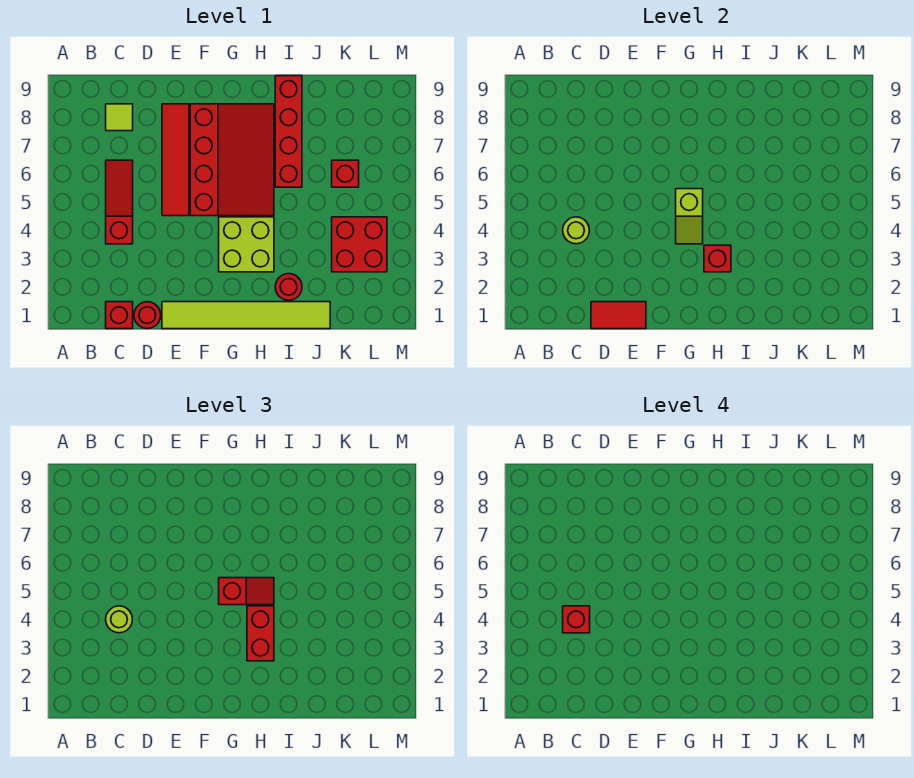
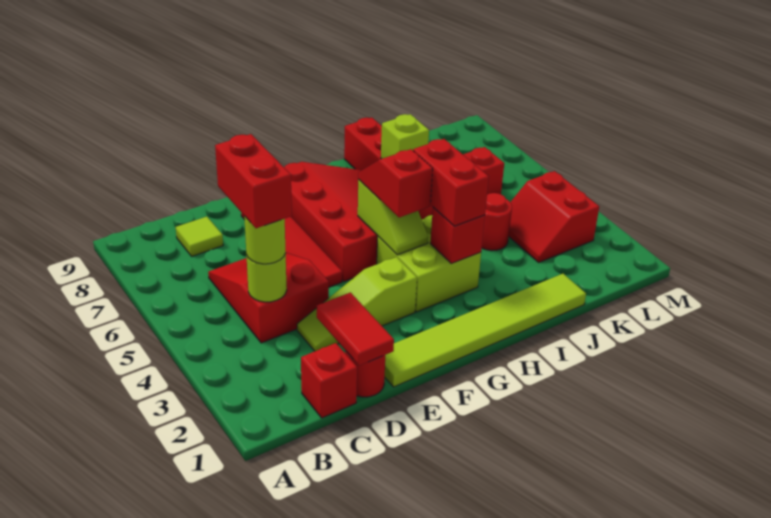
red slope C4:C6 level 1 top 4 -> red slope C4:D6 level 1 top 4
red brick C4 level 4 -> red brick C4:C5 level 4
red tile D1:E1 level 2 -> red tile D1:D2 level 2
none -> lime slope D3:F3 level 1 top F
red slope G5:H5 level 3 top G -> red slope G4:G5 level 3 top 4
red round brick I2 level 1 -> red round brick J4 level 1
none -> lime brick I7 level 2
red brick K3:L4 level 1 -> red slope K3:L4 level 1 top L

